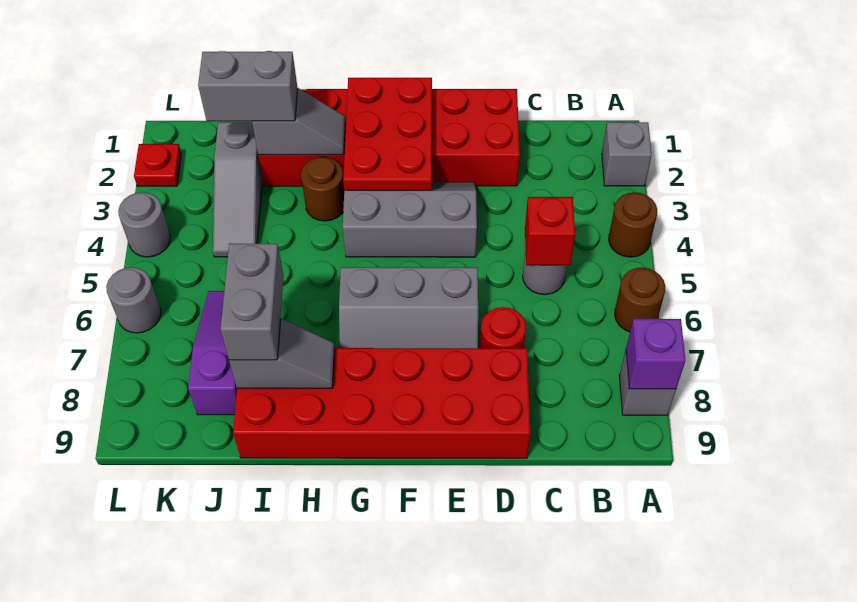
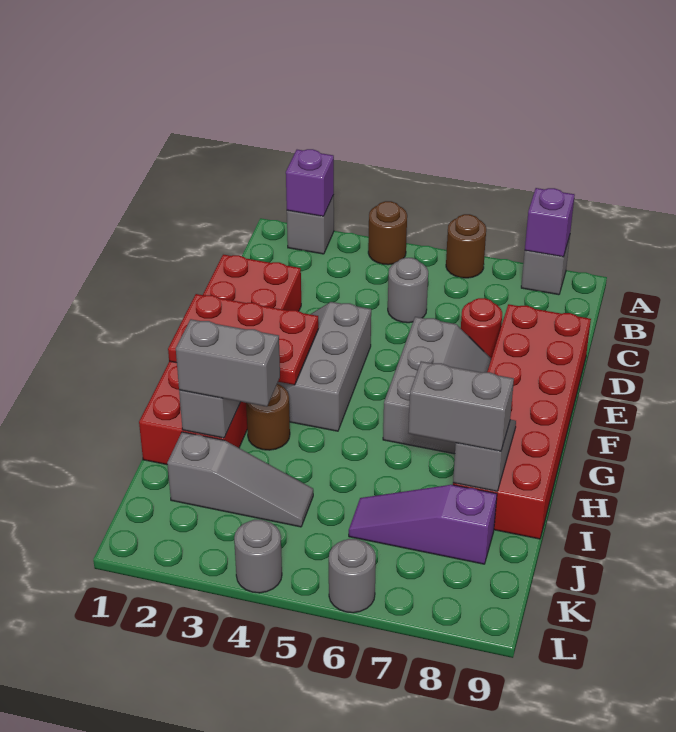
none -> purple brick A2 level 2
red brick C5 level 2 -> none
grey brick I2:J2 level 3 -> grey brick I2:I3 level 3
red plate L2 level 1 -> none

